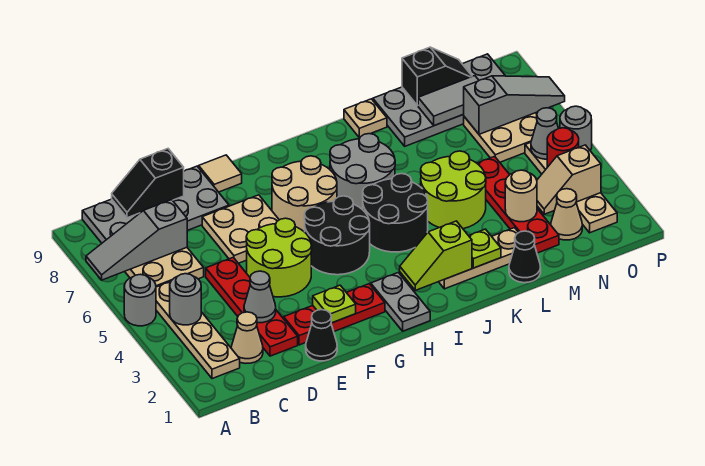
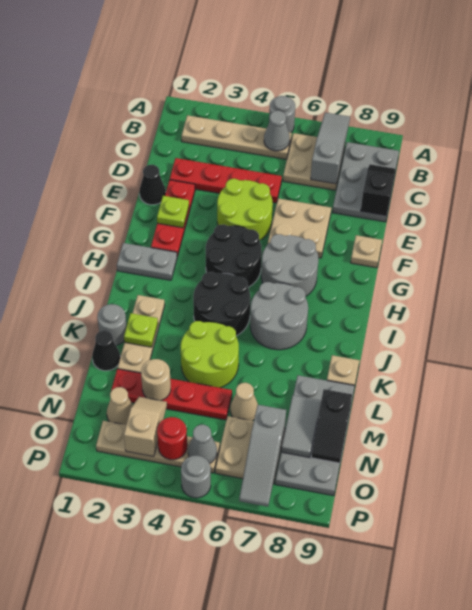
grey round brick B4 level 2 -> grey round brick K1 level 1
grey plate B8:E9 level 1 -> grey plate B8:D9 level 1
tan cone C2 level 1 -> tan cone M6 level 1
grey cone D3 level 2 -> grey cone B5 level 2
tan tile F9 level 1 -> tan plate F9 level 1
tan round brick G6:H7 level 1 -> grey round brick G6:H7 level 1
lime slope I2:J2 level 2 top J -> none

